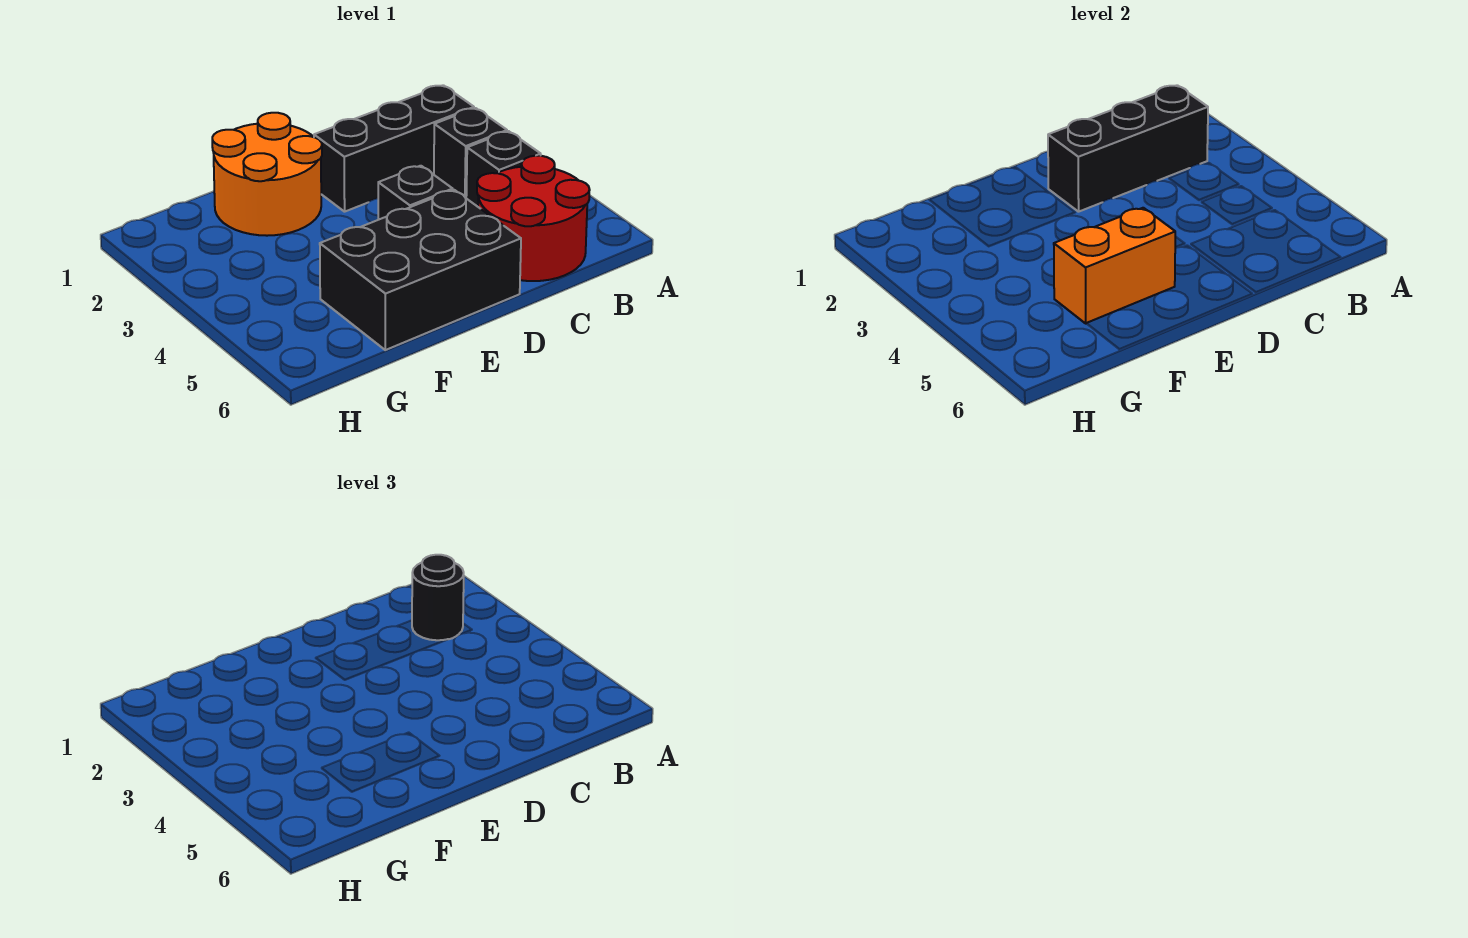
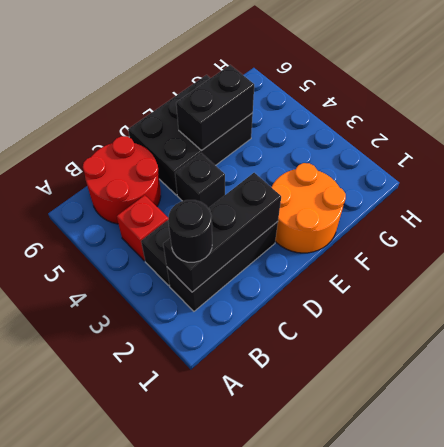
black brick B4 level 1 -> red brick B4 level 1
orange brick E5:F5 level 2 -> black brick E5:F5 level 2

